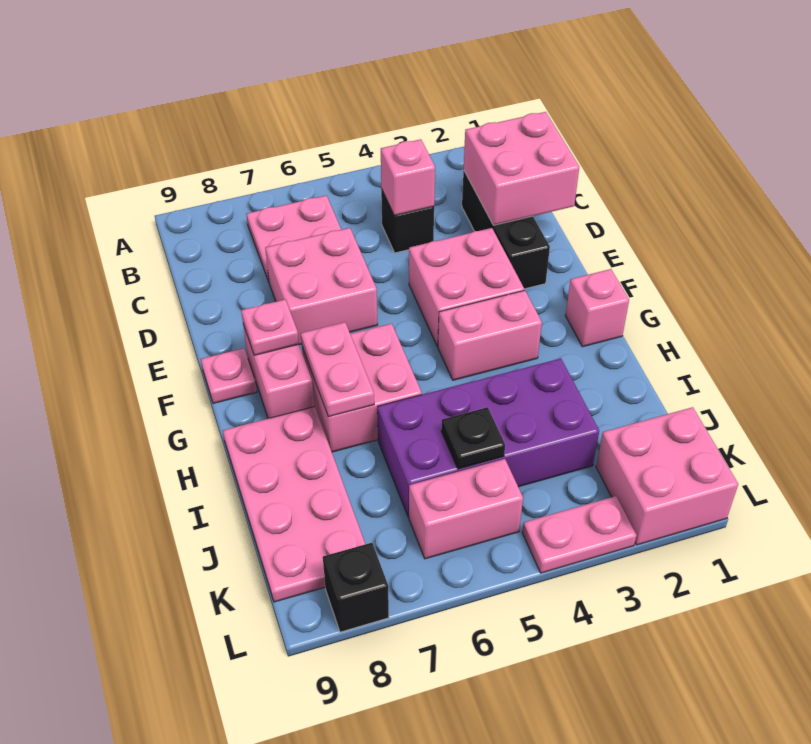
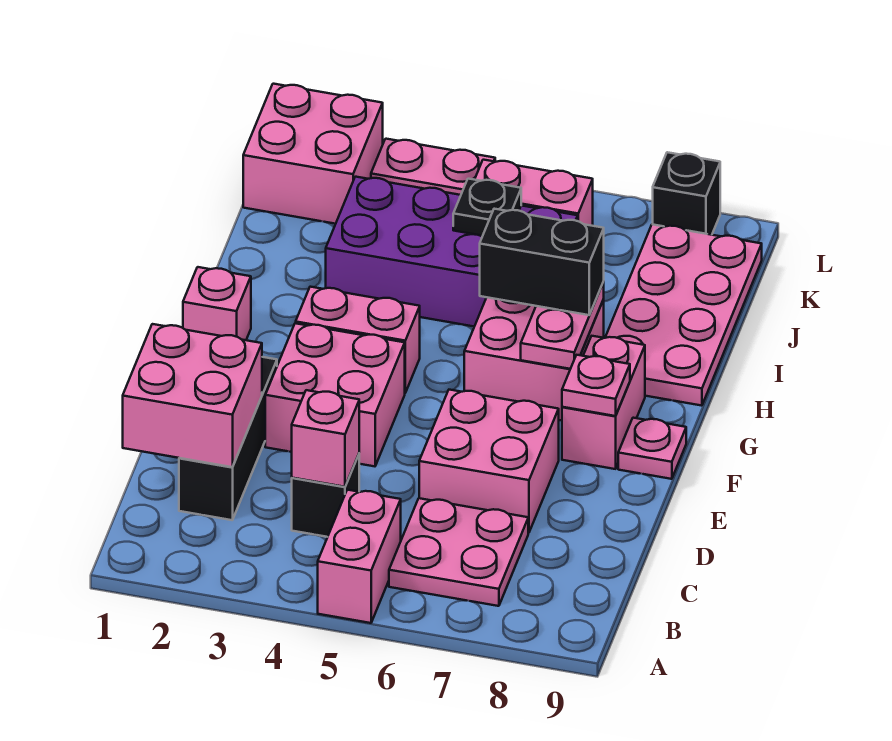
none -> pink brick A5:B5 level 1
none -> black brick H6:H7 level 3

